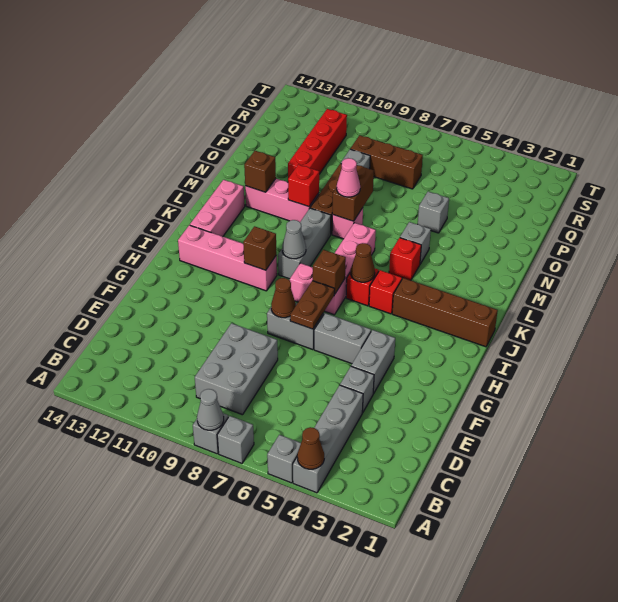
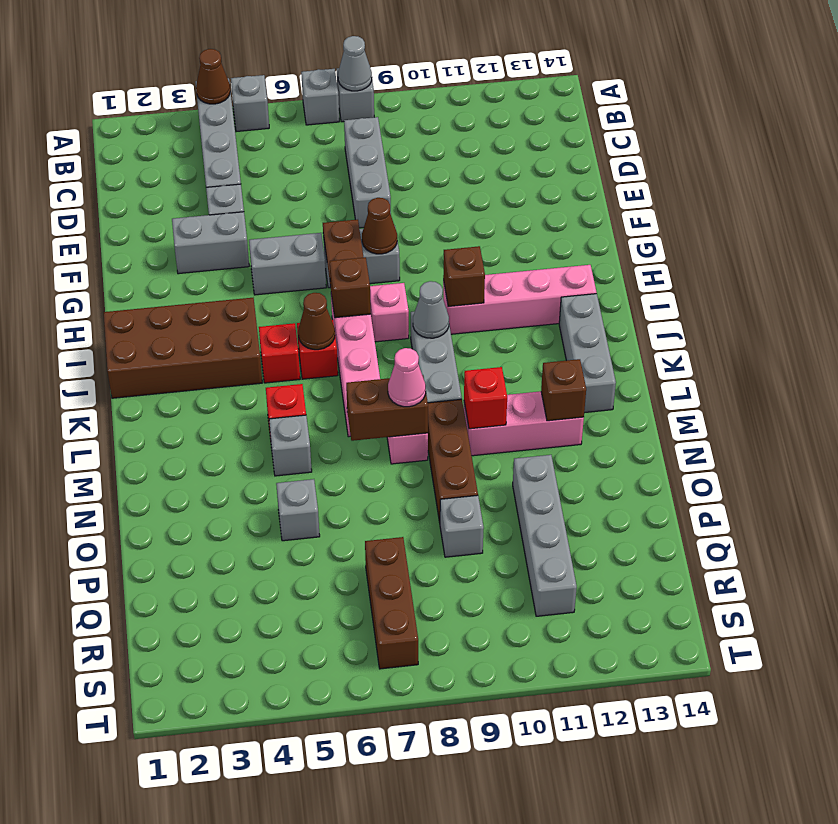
grey brick C8:E9 level 1 -> grey brick C8:E8 level 1
grey brick F4:G4 level 1 -> grey brick F3:F4 level 1
brown brick J1:J4 level 1 -> brown brick I1:J4 level 1
pink brick J13:L13 level 1 -> grey brick J13:L13 level 1
brown brick M8:N8 level 2 -> brown brick M7:M8 level 2
red brick O11:R11 level 1 -> grey brick O11:R11 level 1
brown brick Q7:Q9 level 1 -> brown brick Q7:S7 level 1

